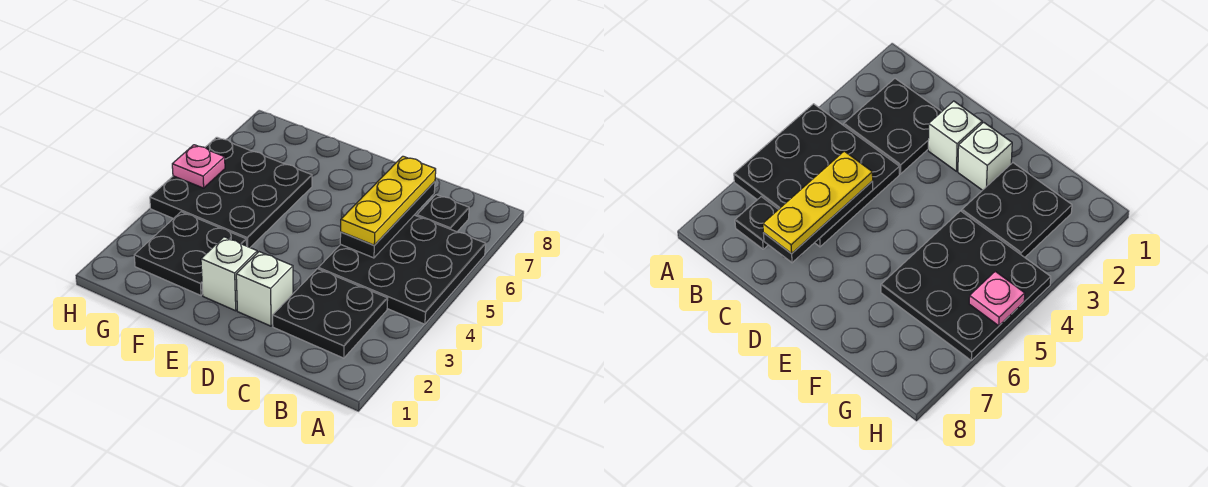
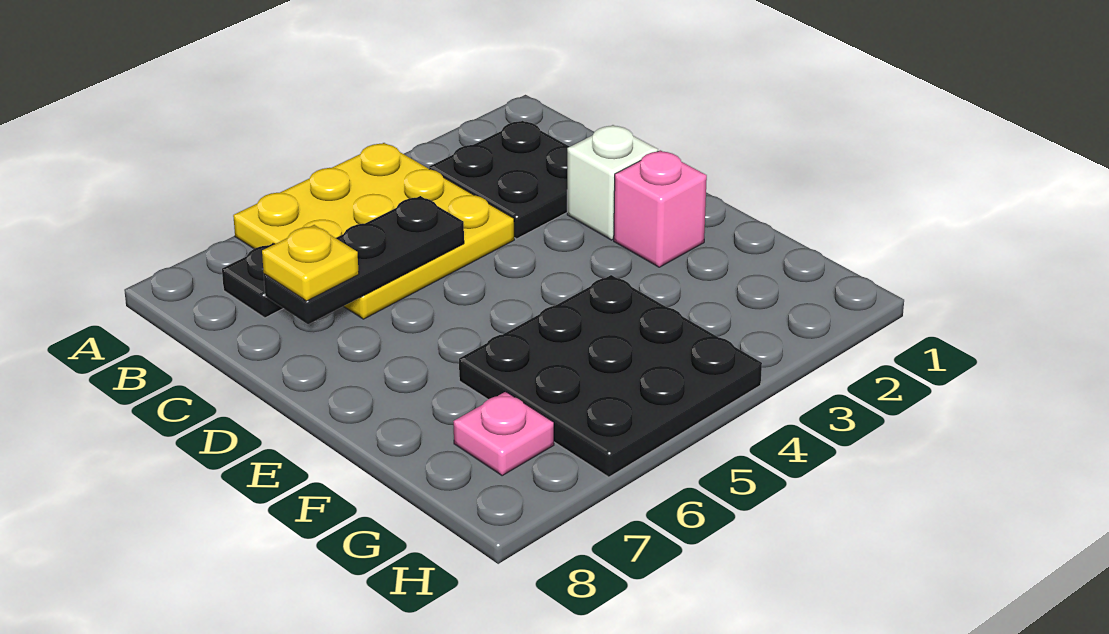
black plate A4:C6 level 1 -> yellow plate A4:C6 level 1
yellow plate C5:C7 level 3 -> yellow plate C7 level 3
white brick E2 level 1 -> pink brick E2 level 1
black plate F2:G3 level 1 -> none
pink plate H5 level 2 -> pink plate G7 level 1

